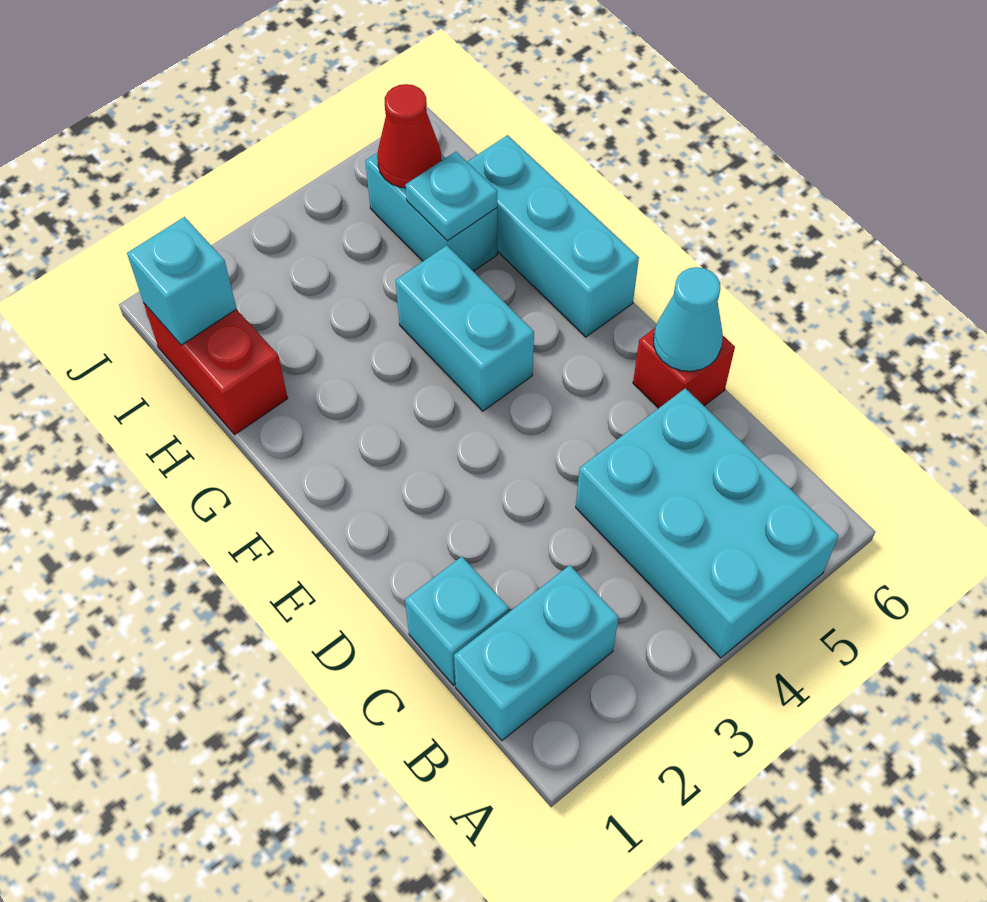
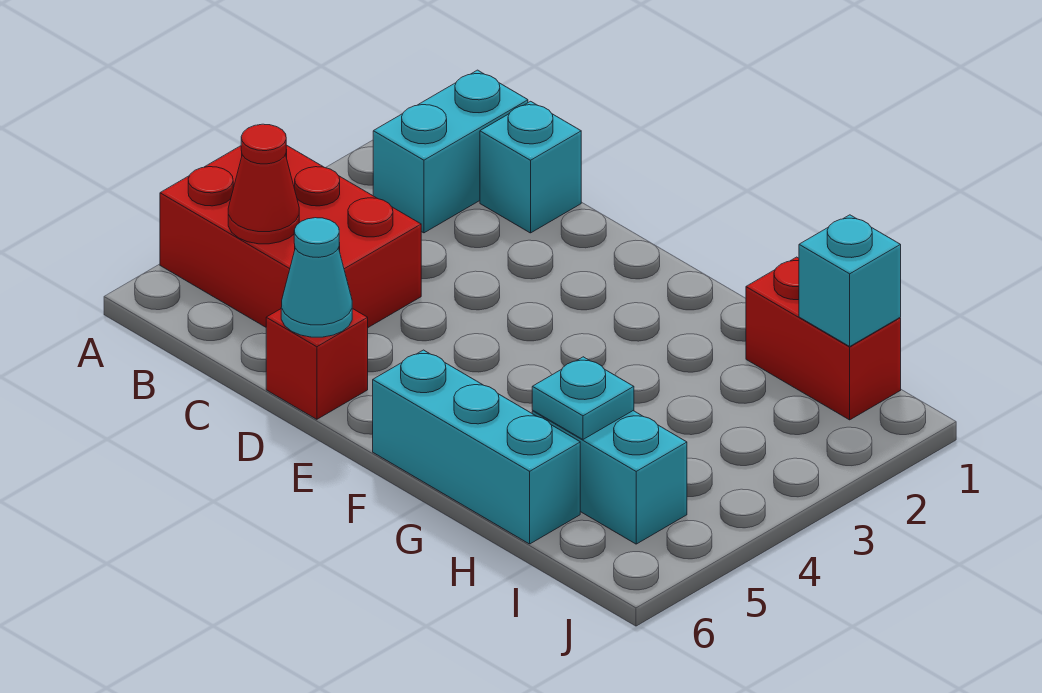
cyan brick A4:C5 level 1 -> red brick A4:C5 level 1
cyan brick F4:G4 level 1 -> none
red cone I5 level 2 -> red cone B5 level 2

